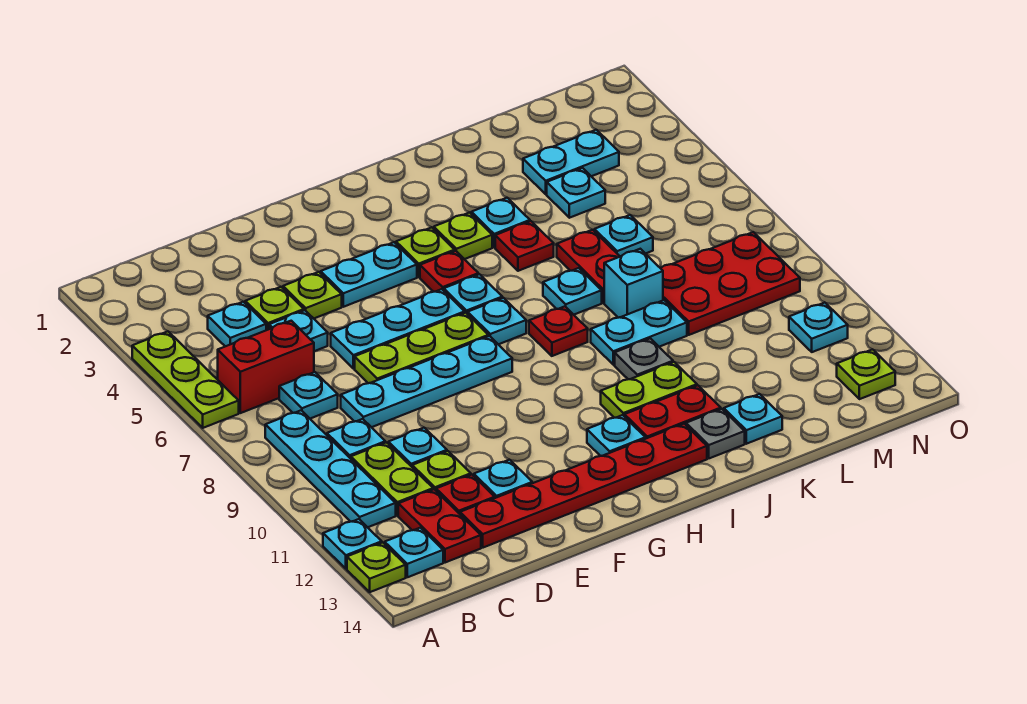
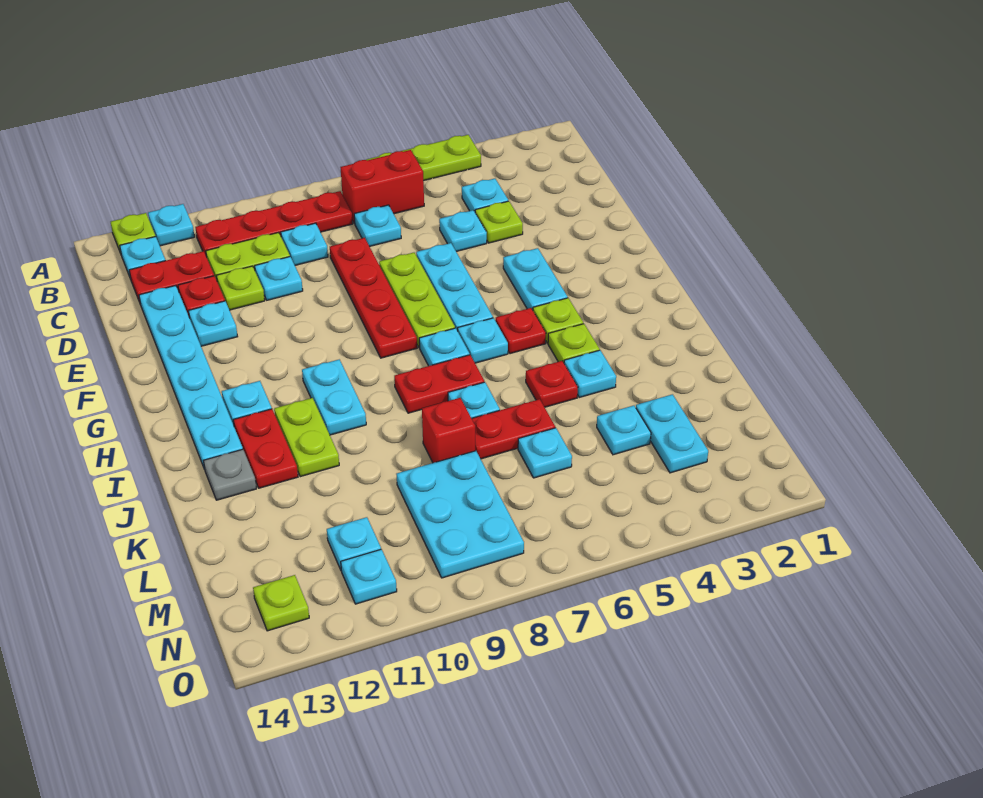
red brick B6:C6 level 1 -> red brick B6:B7 level 1
cyan plate B8:B11 level 1 -> red plate B8:B11 level 1
cyan plate D8:G8 level 1 -> red plate D8:G8 level 1
red plate D13:I13 level 1 -> cyan plate D13:I13 level 1
lime plate E4 level 1 -> none
red plate I8 level 1 -> red plate I7:I8 level 1
cyan plate J9:K9 level 1 -> cyan plate H10:I10 level 1
grey plate J10 level 1 -> none
cyan brick K8 level 1 -> red brick K8 level 1
cyan plate K13 level 1 -> cyan plate M11 level 1
red plate L8:N9 level 1 -> cyan plate L8:N9 level 1

